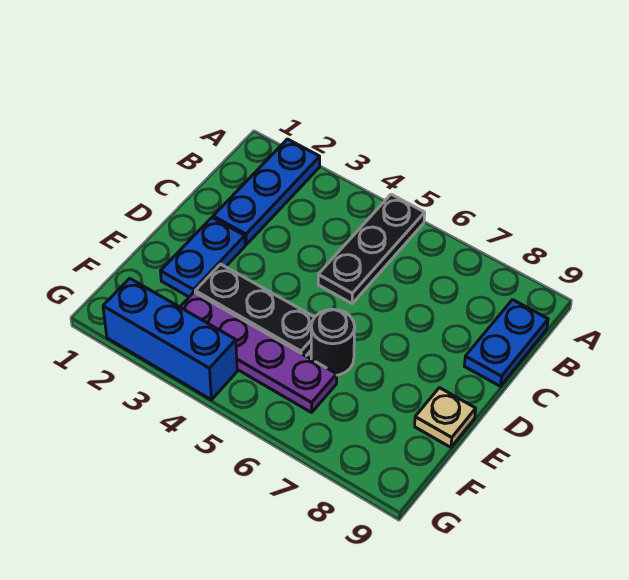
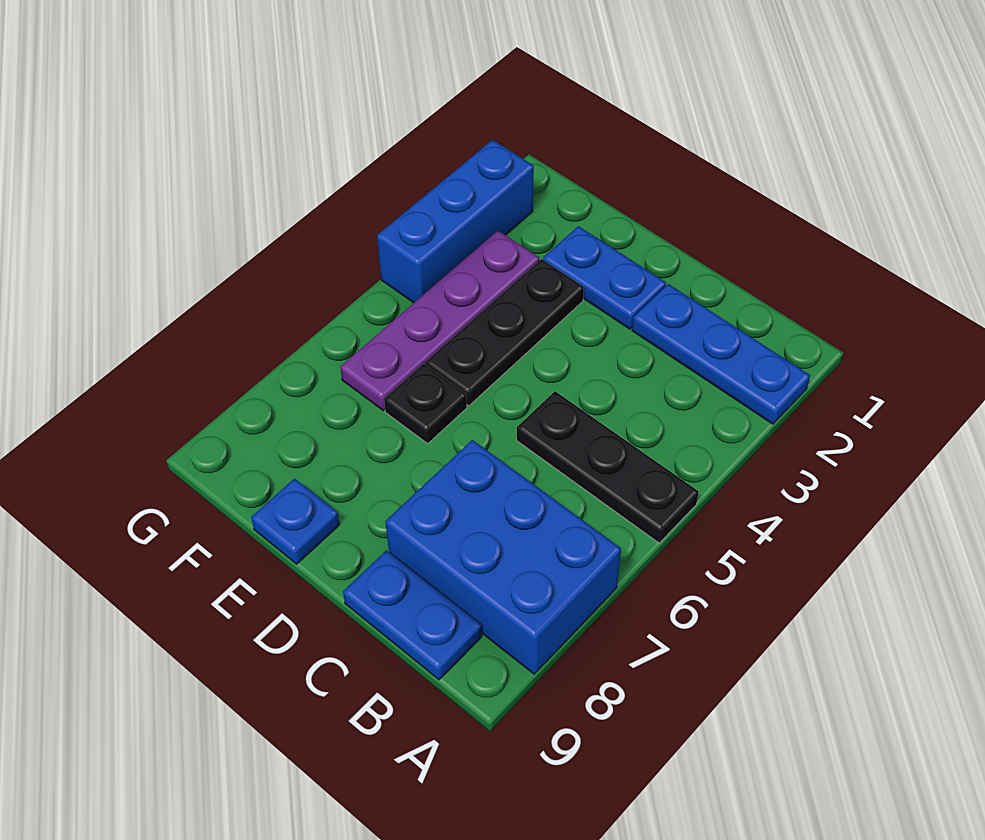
none -> blue brick A7:C8 level 1
black round brick E6 level 1 -> black plate E6 level 1
tan plate E9 level 1 -> blue plate E9 level 1

